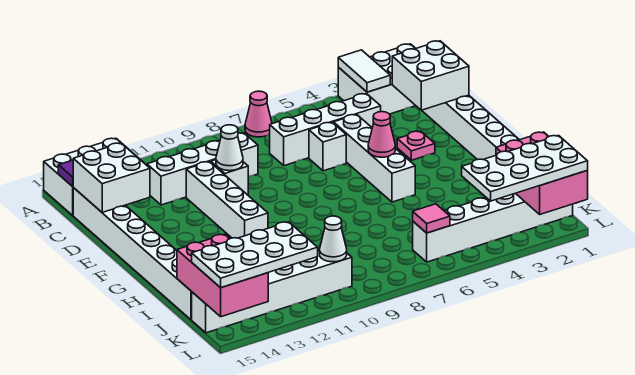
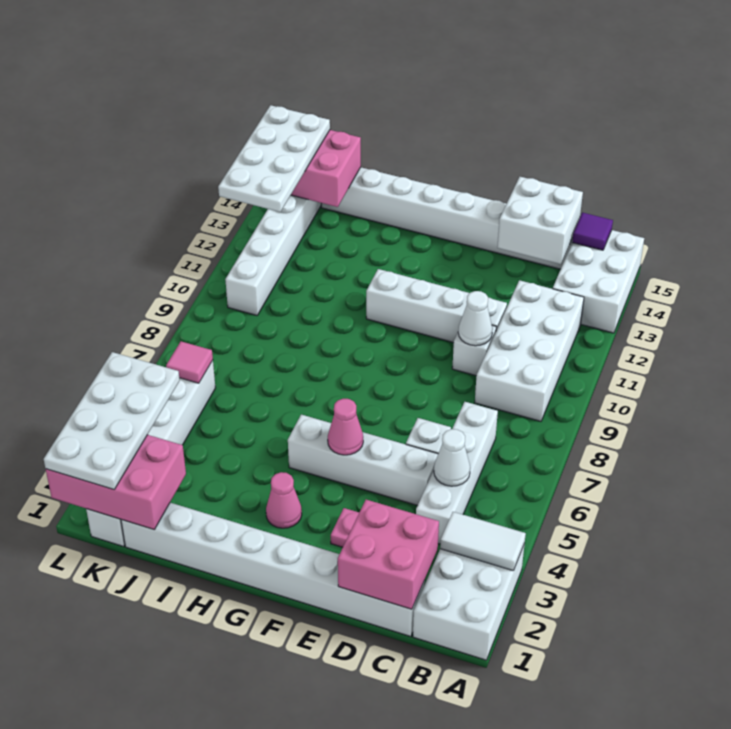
pink cone A7 level 1 -> pink cone G3 level 1
white brick C1:D2 level 2 -> pink brick C1:D2 level 2
white brick C9:C12 level 1 -> white brick B9:C12 level 1
white cone K10 level 2 -> white cone C5 level 2

